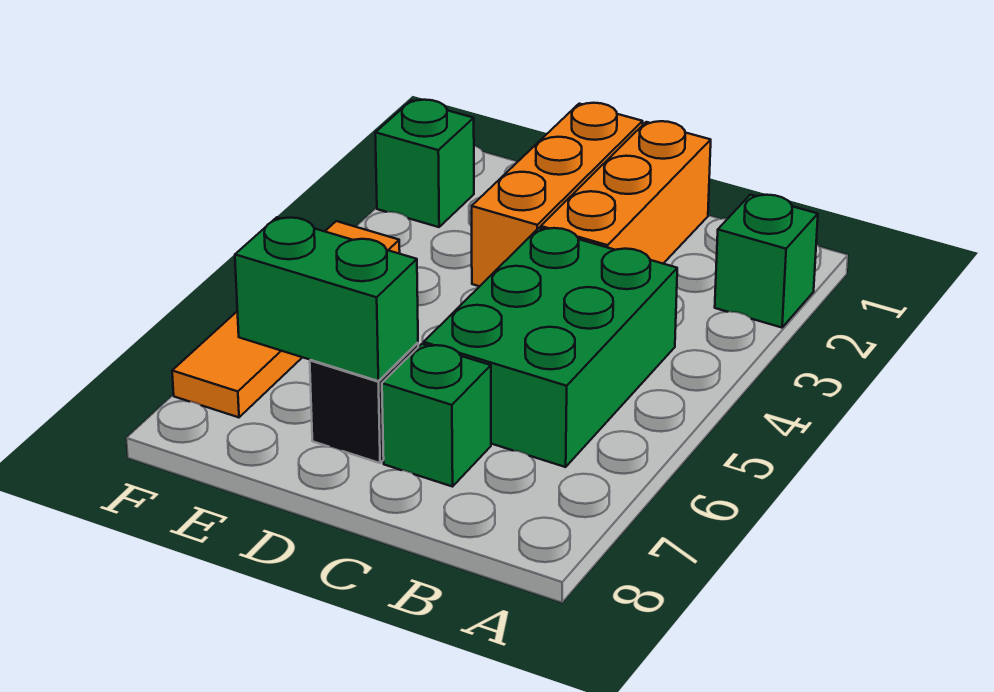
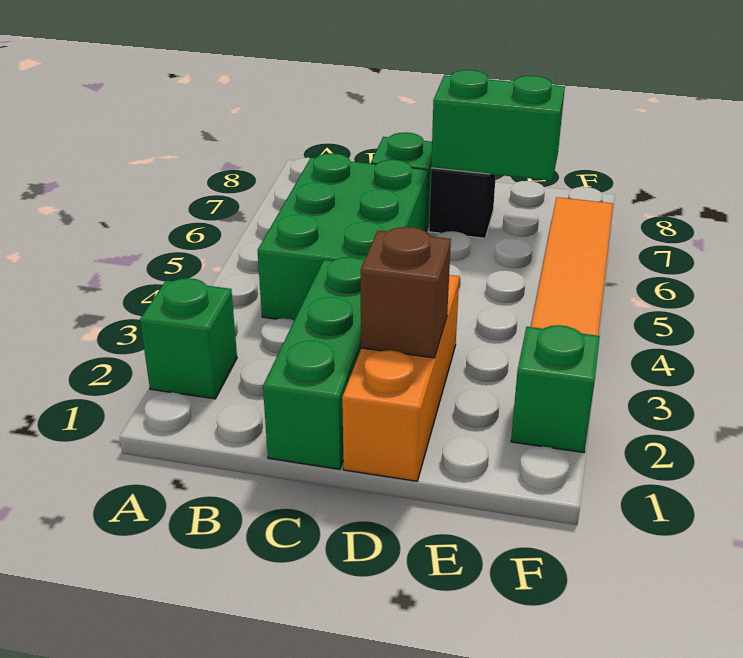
orange brick C1:C3 level 1 -> green brick C1:C3 level 1
none -> brown brick D2 level 2

